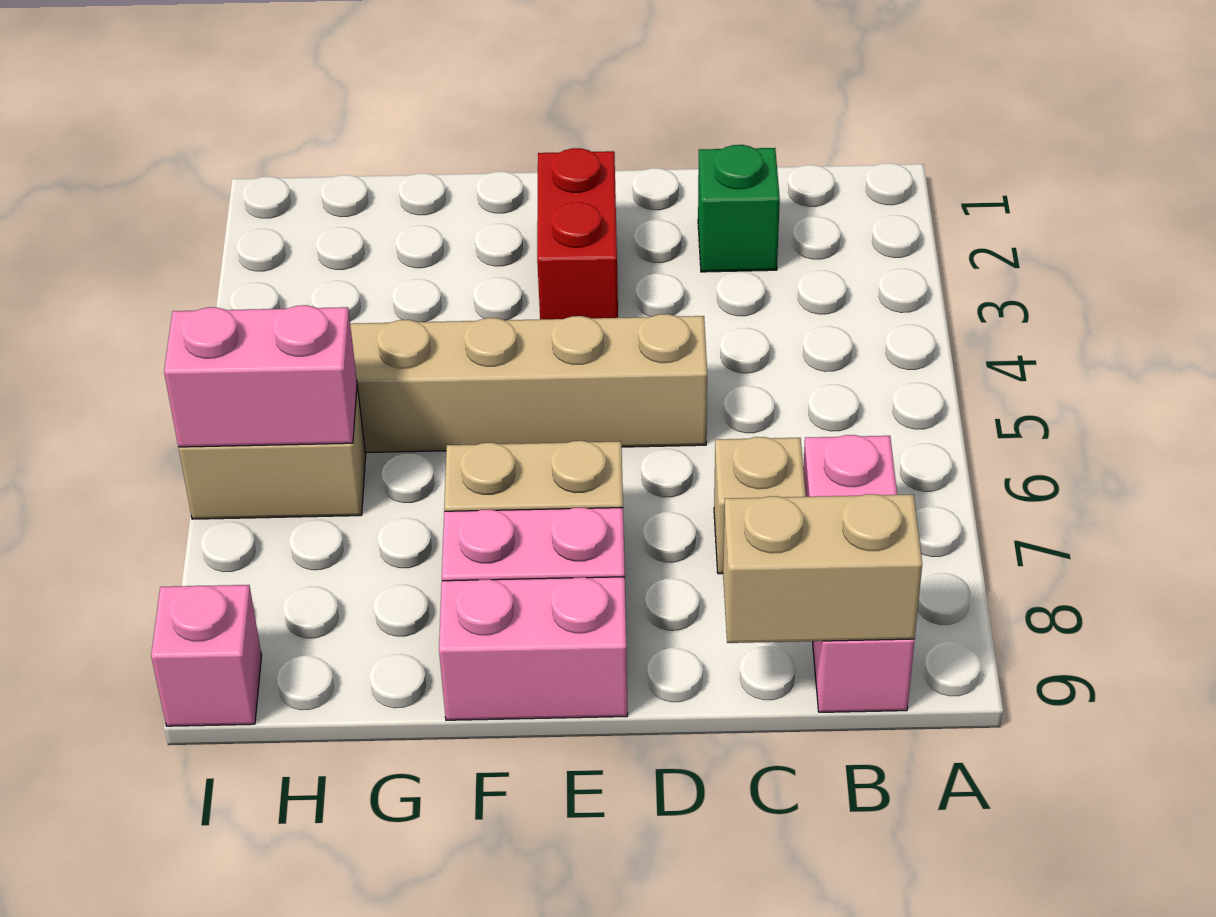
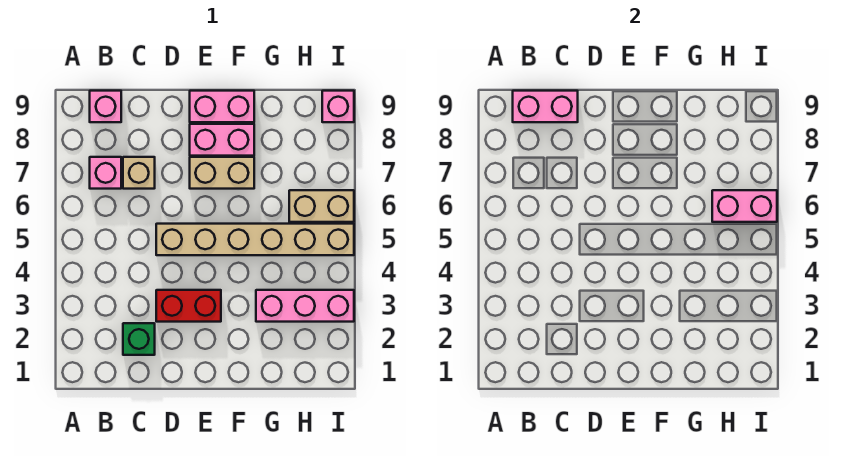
tan brick B9:C9 level 2 -> pink brick B9:C9 level 2
red brick E2:E3 level 1 -> red brick D3:E3 level 1
none -> pink brick G3:I3 level 1

